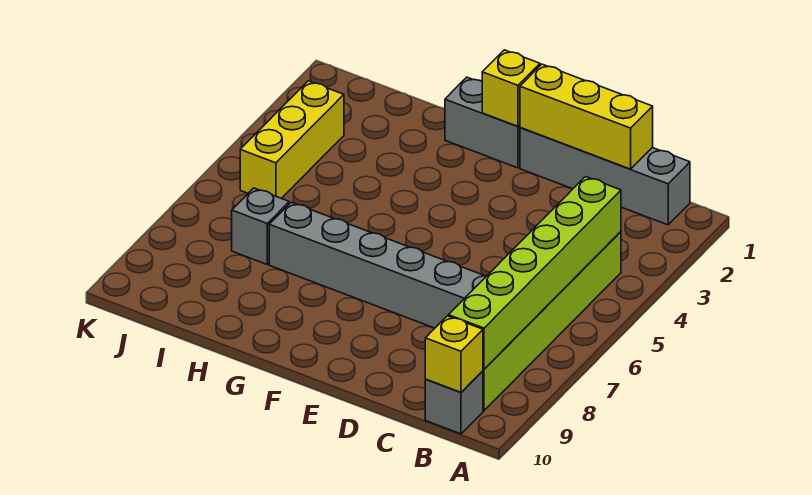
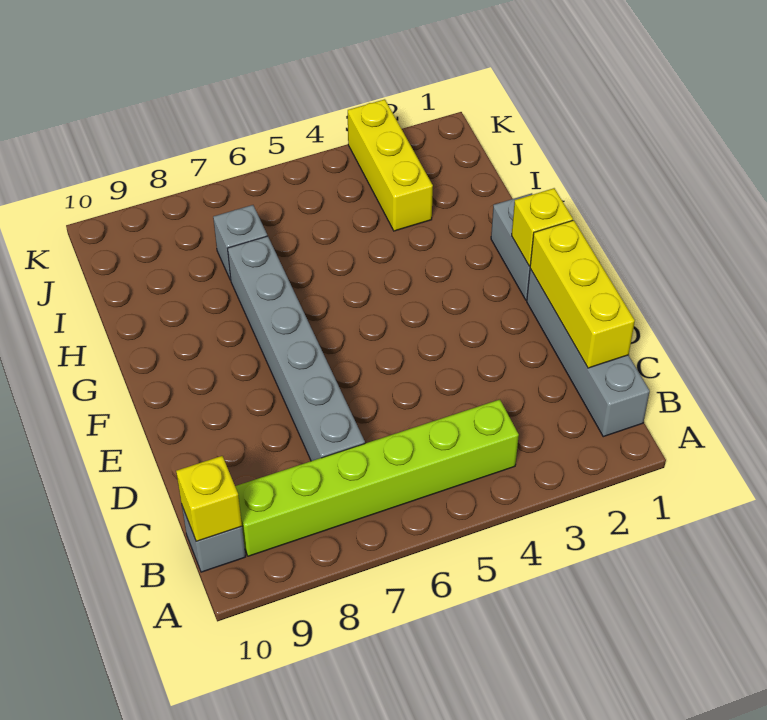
lime brick B4:B9 level 2 -> none
yellow brick J3:J5 level 1 -> yellow brick I3:K3 level 1

